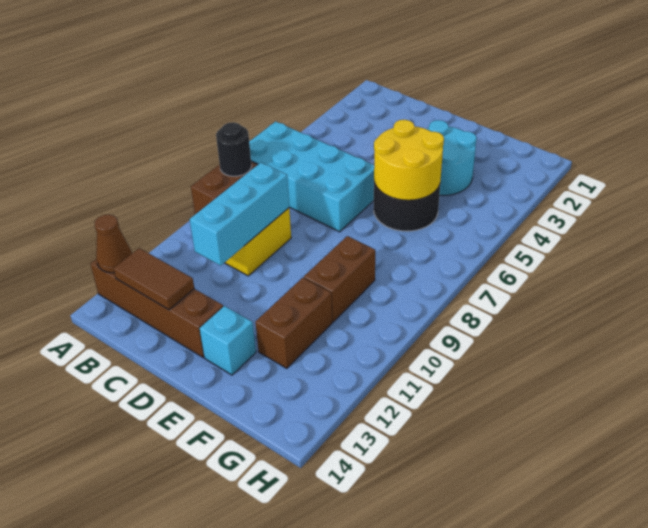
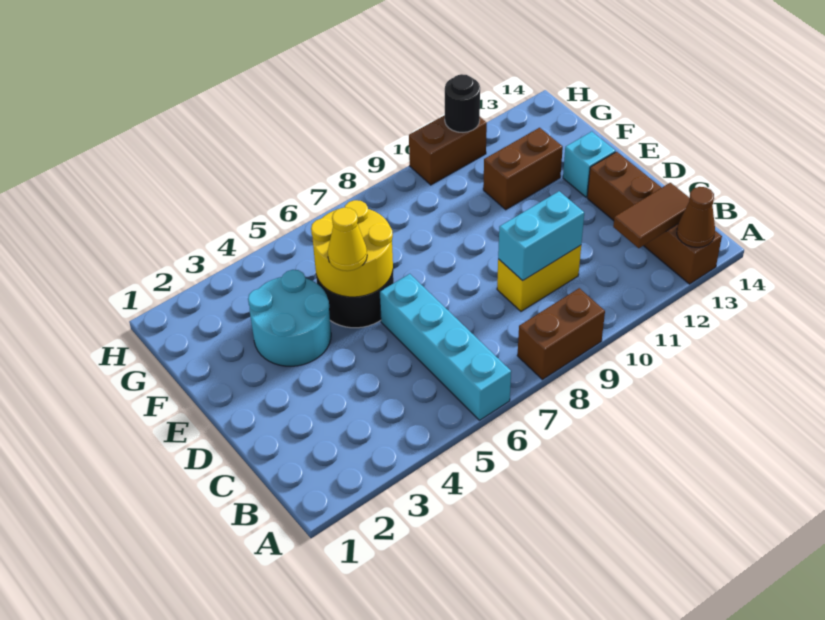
cyan brick A6:D7 level 1 -> cyan brick A6:D6 level 1
black round brick A8 level 2 -> black round brick H11 level 2
brown tile B13:C13 level 2 -> brown tile B12:B13 level 2
cyan brick C9:C11 level 2 -> cyan brick C9:C10 level 2
none -> yellow cone E5 level 3
brown brick F9:F10 level 1 -> brown brick H10:H11 level 1

